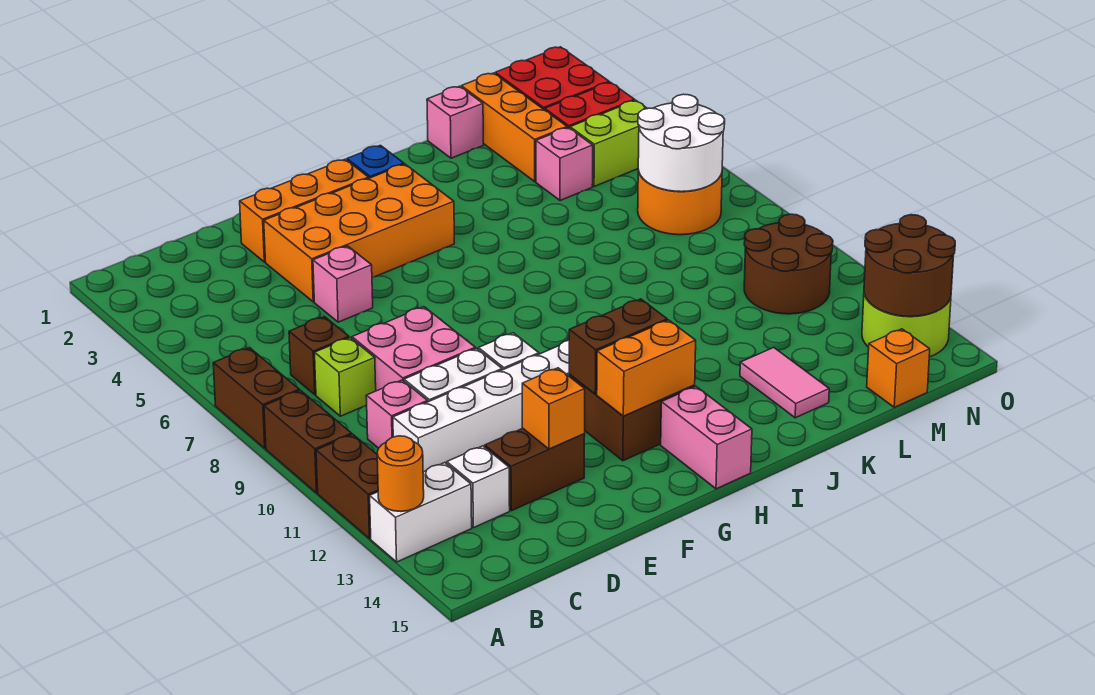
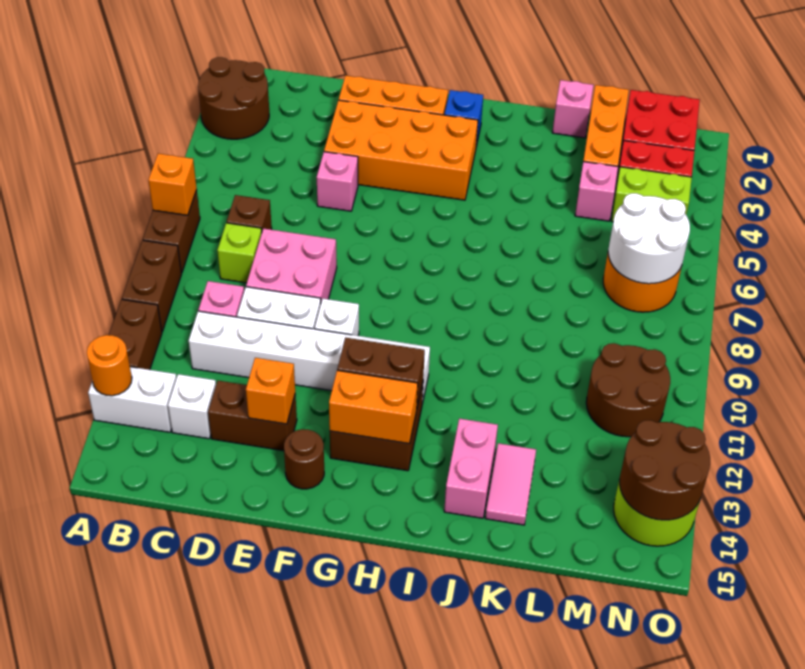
none -> brown round brick A2:B3 level 1
none -> brown round brick F14 level 1
pink brick H14:H15 level 1 -> pink brick J13:J14 level 1
orange brick M15 level 1 -> orange brick A7 level 2

